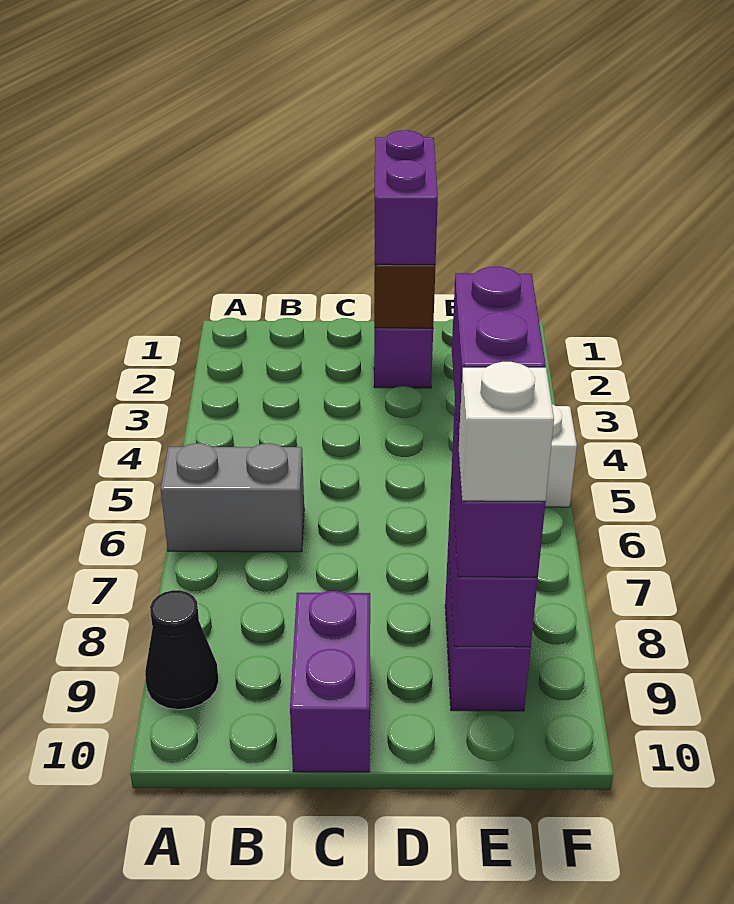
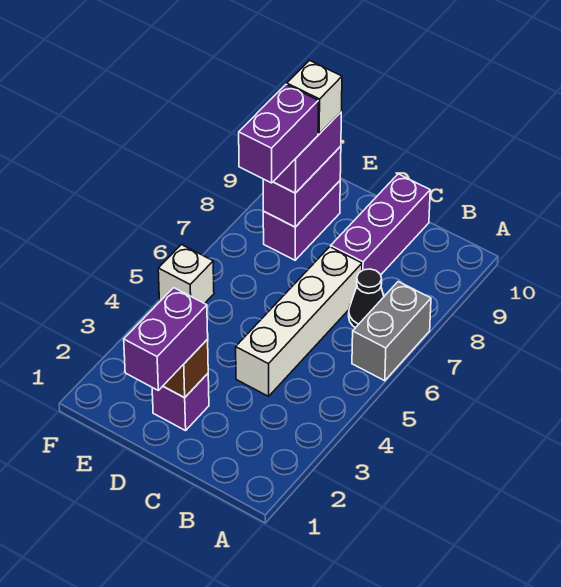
grey brick A6:B6 level 1 -> grey brick A6:A7 level 1
black cone A9 level 1 -> black cone B7 level 1
none -> white brick C4:C7 level 1
purple brick C9:C10 level 1 -> purple brick C8:C10 level 1

